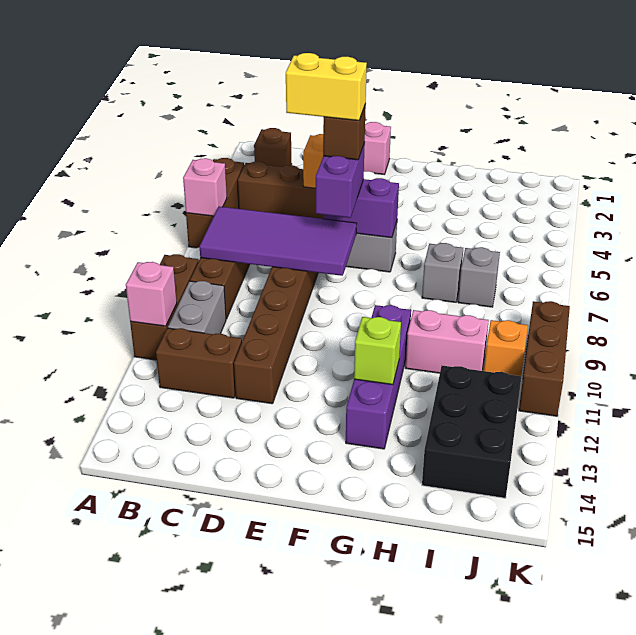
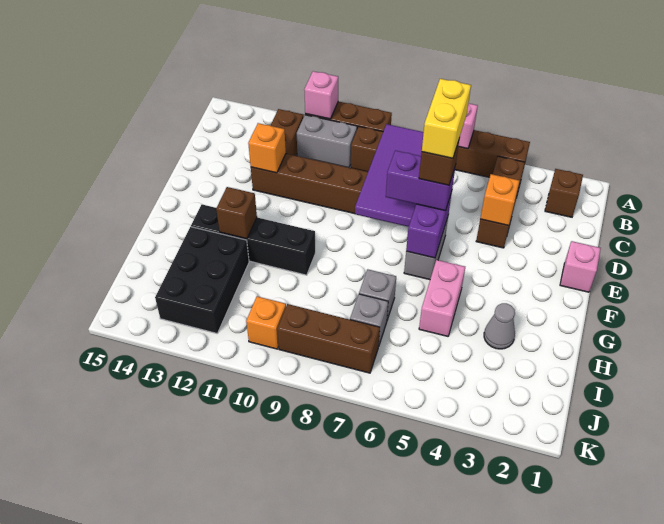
none -> orange brick D12 level 2
purple brick G10:G13 level 1 -> black brick G10:G13 level 1
lime brick G12 level 2 -> brown brick G12 level 2
none -> grey cone H3 level 1
pink brick H10:I10 level 1 -> pink brick G5:H5 level 1
black brick I12:J14 level 1 -> black brick H12:J13 level 1
brown brick K9:K11 level 1 -> brown brick J7:J9 level 1

